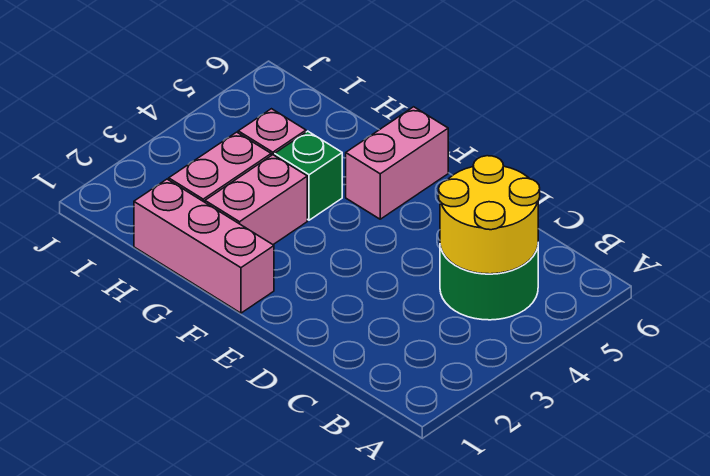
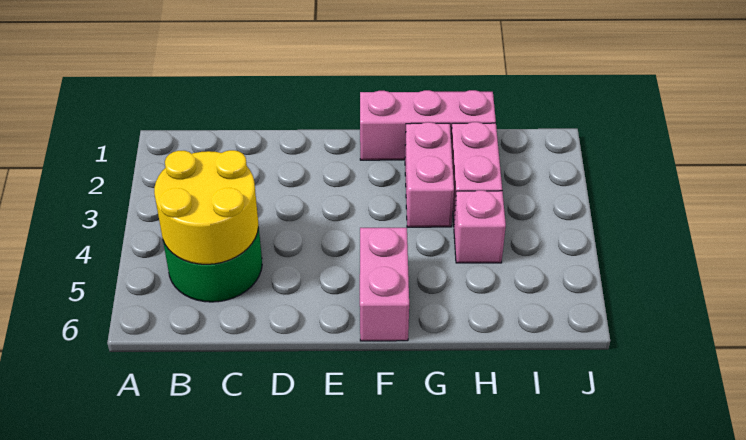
green brick G4 level 1 -> none

